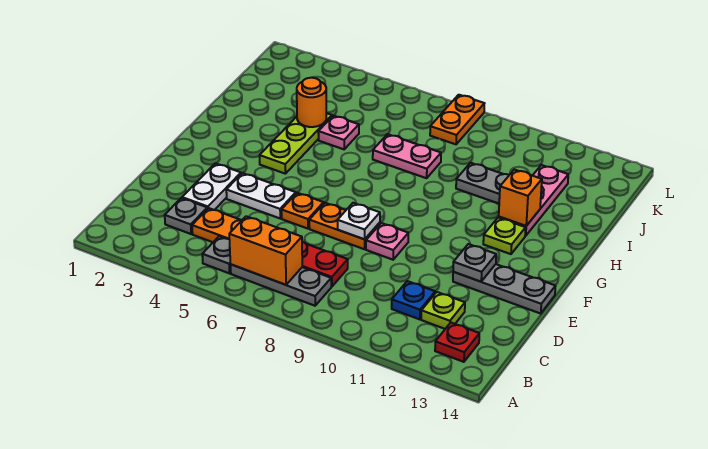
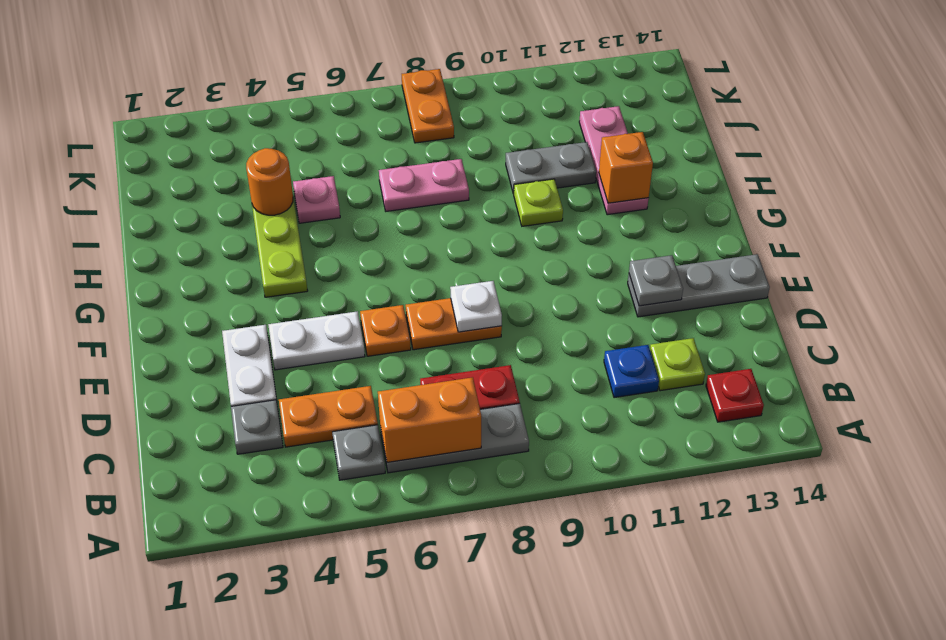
pink plate E9 level 1 -> none
lime plate G12 level 1 -> lime plate H10 level 1

